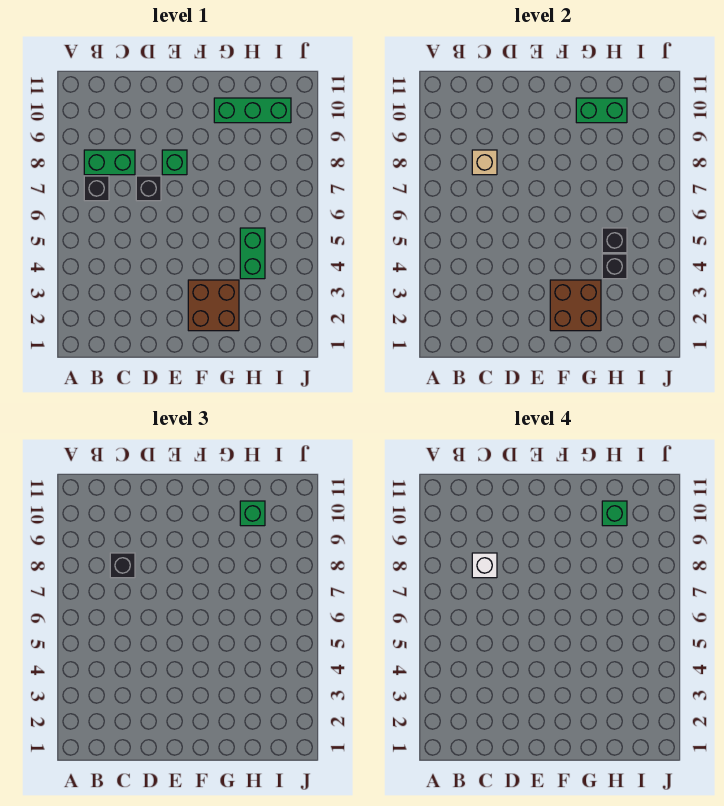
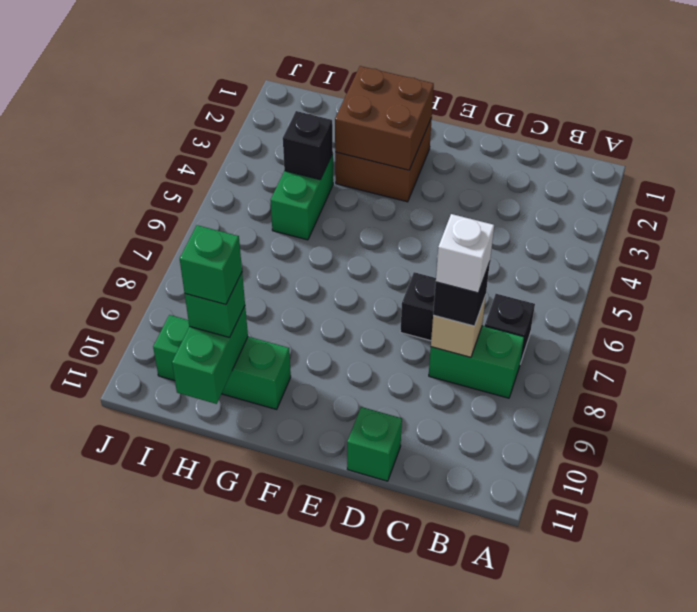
green brick E8 level 1 -> green brick D11 level 1
green brick G10:H10 level 2 -> green brick H10:H11 level 2
black brick H5 level 2 -> none

